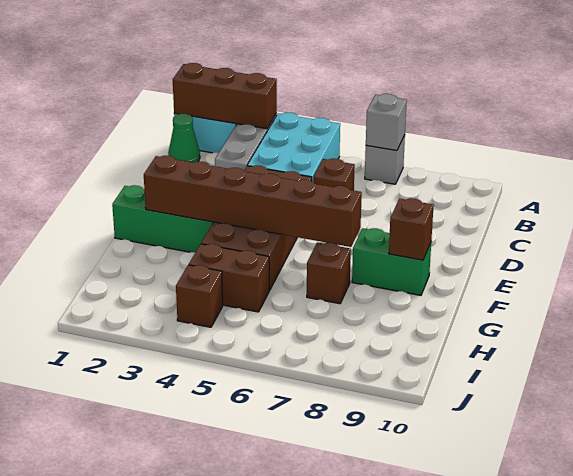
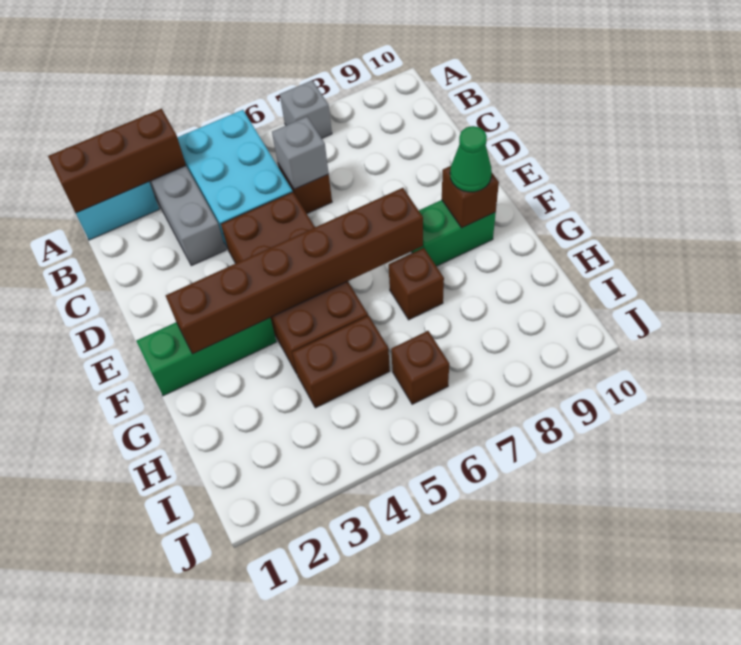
grey brick A7 level 2 -> grey brick C6 level 2
green cone B1 level 1 -> green cone F9 level 3
brown brick I4 level 1 -> brown brick I6 level 1

